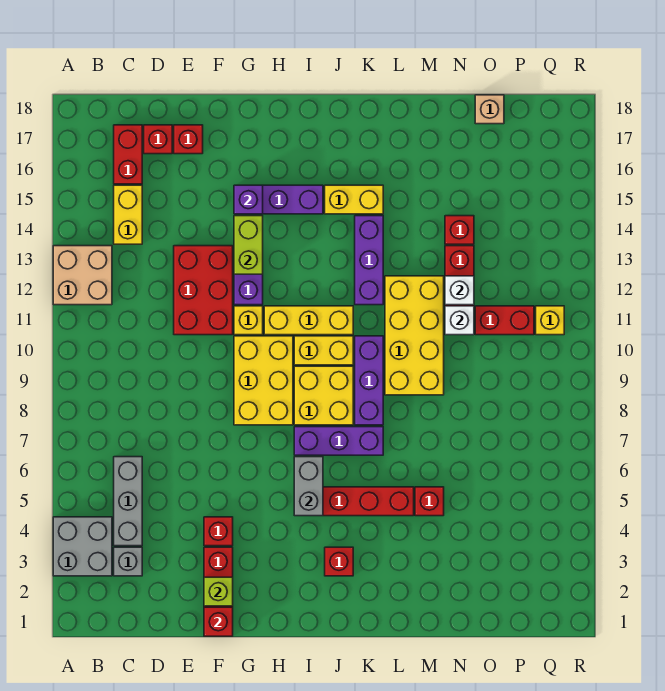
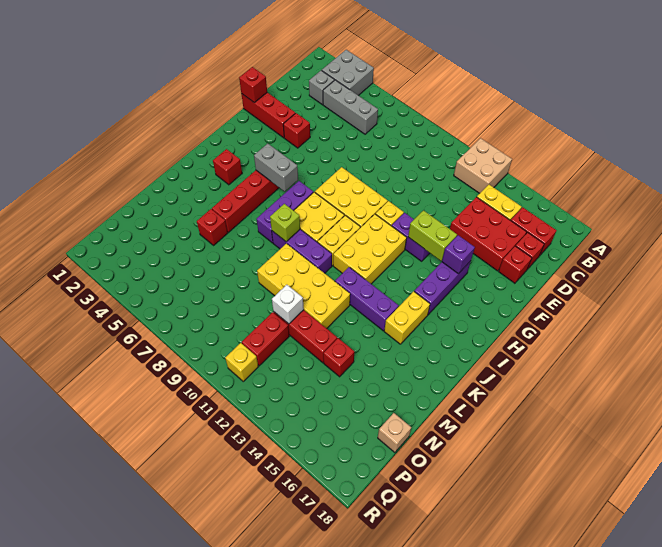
red brick E11:F13 level 1 -> red brick D14:E16 level 1
lime brick F2 level 2 -> lime brick K8 level 2
yellow brick H11:J11 level 1 -> yellow brick H11:J12 level 1
white brick N12 level 2 -> none

